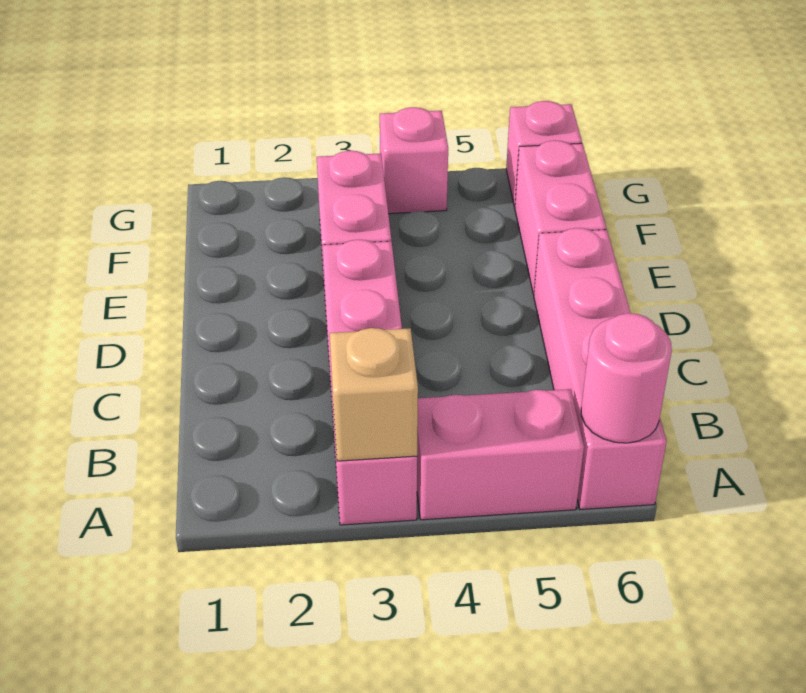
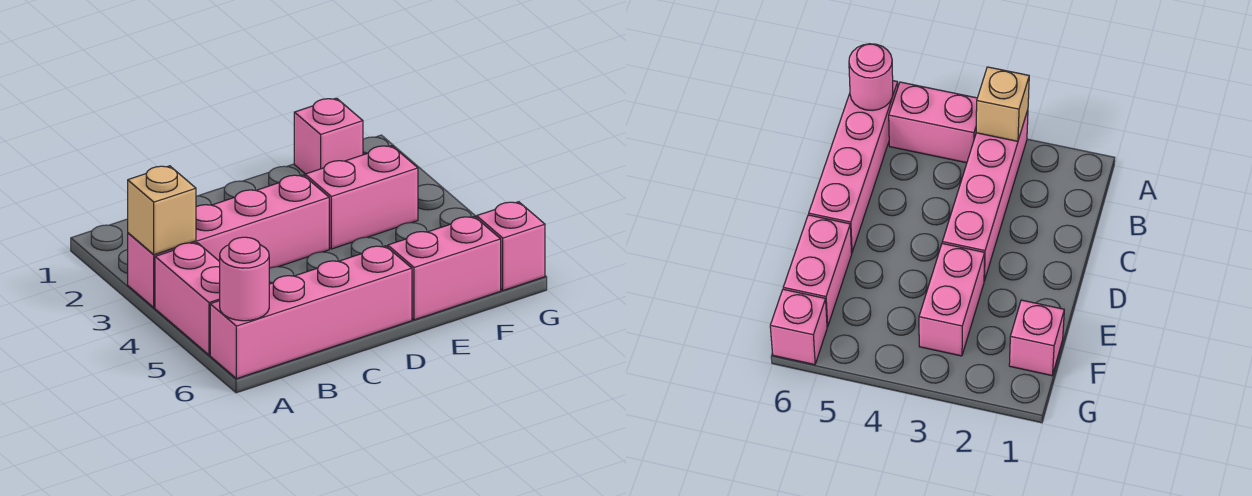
pink brick G4 level 1 -> pink brick F1 level 1

